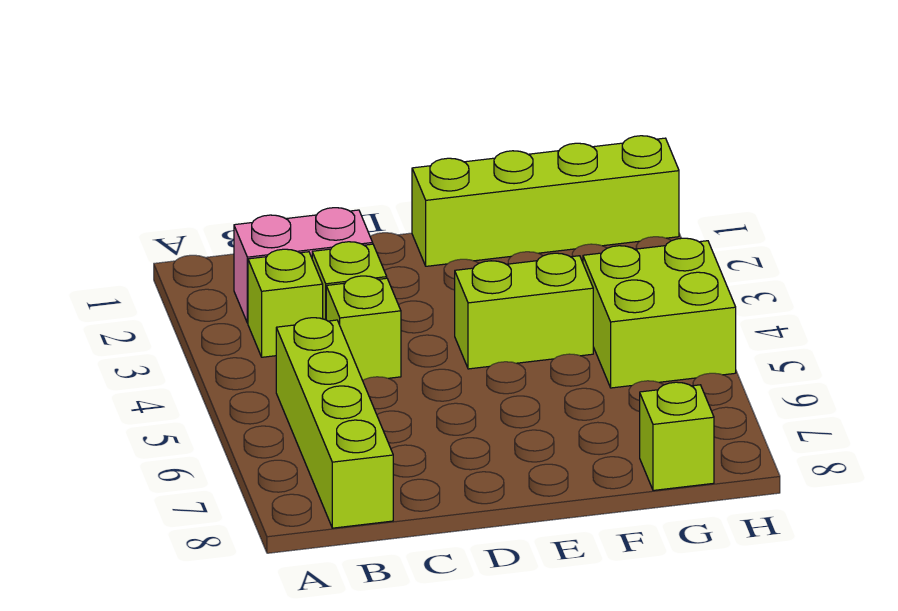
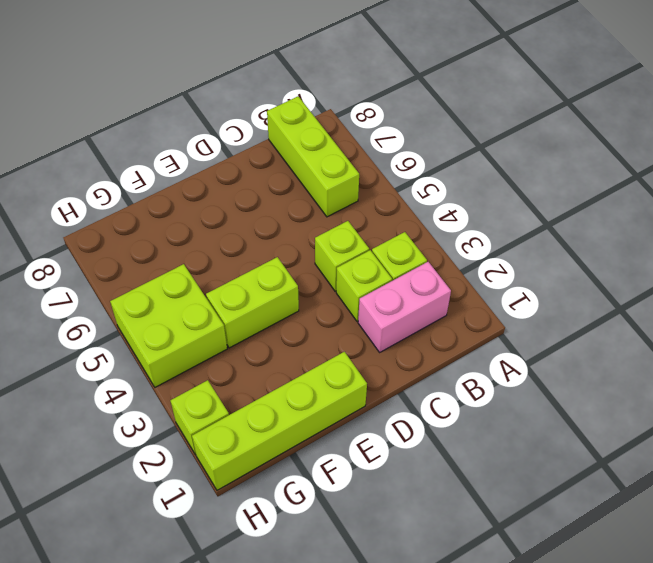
lime brick B5:B8 level 1 -> lime brick B6:B8 level 1
lime brick G8 level 1 -> lime brick H2 level 1

